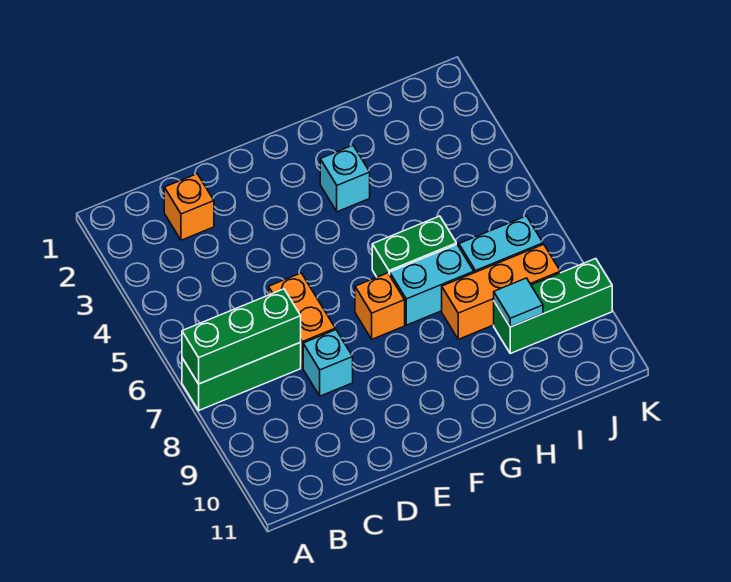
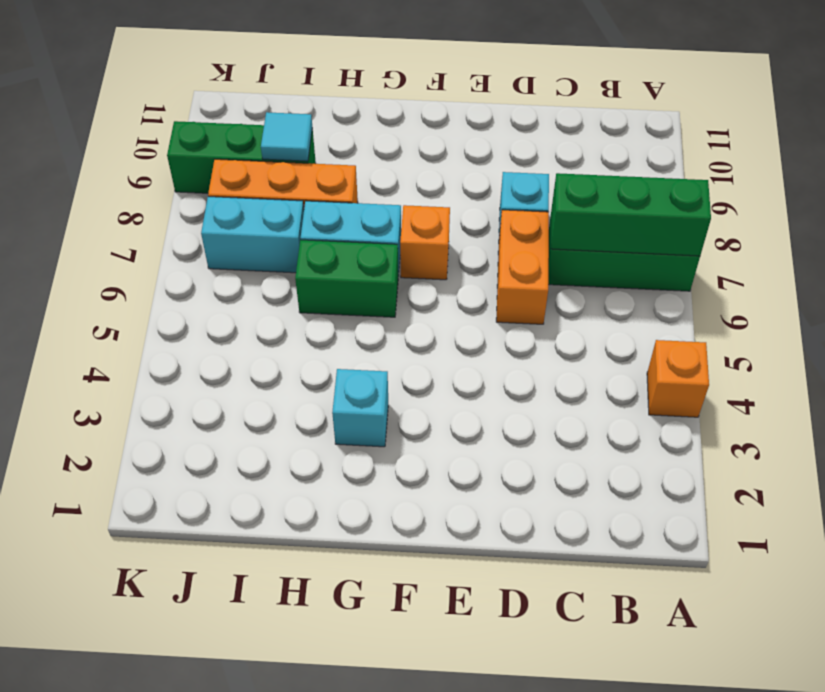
orange brick C2 level 1 -> orange brick A4 level 1

